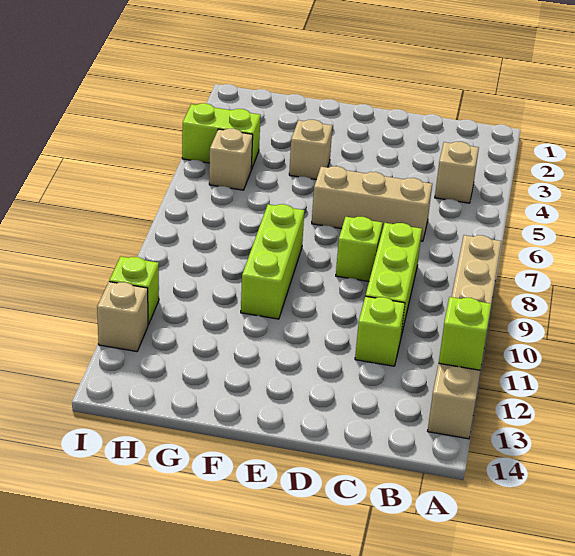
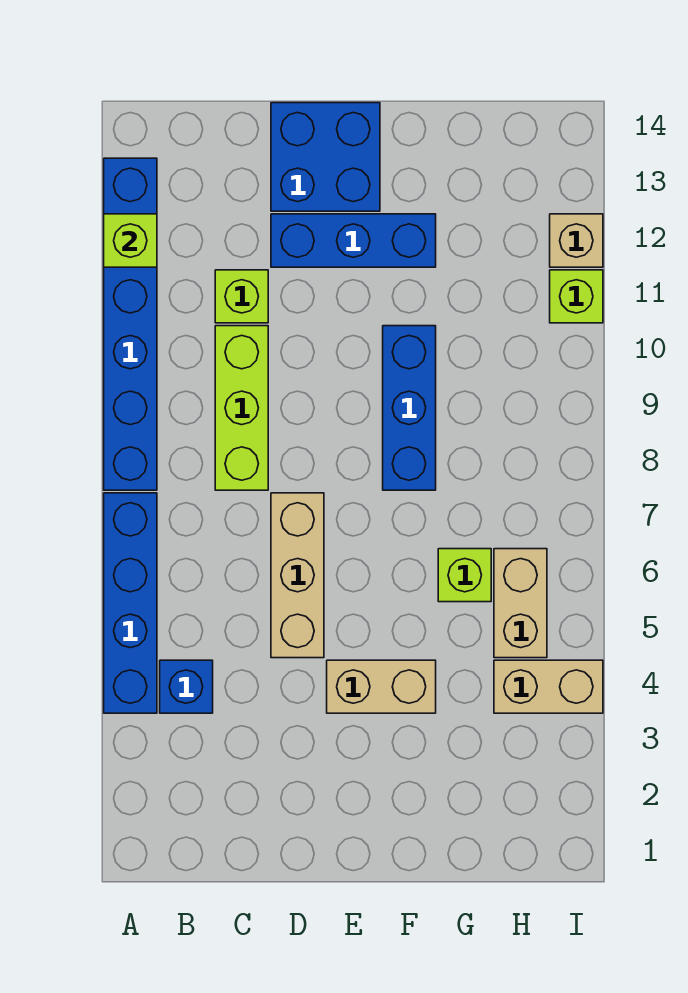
none -> blue brick A4:A7 level 1
tan brick A8:A13 level 1 -> blue brick A8:A13 level 1
tan brick B4 level 1 -> blue brick B4 level 1
tan brick C6:E6 level 1 -> tan brick D5:D7 level 1
lime brick D8 level 1 -> lime brick G6 level 1
none -> blue brick D12:F12 level 1
none -> blue brick D13:E14 level 1
tan brick F4 level 1 -> tan brick E4:F4 level 1
lime brick F8:F10 level 1 -> blue brick F8:F10 level 1
lime brick H4:I4 level 1 -> tan brick H4:I4 level 1
tan brick H5 level 1 -> tan brick H5:H6 level 1

